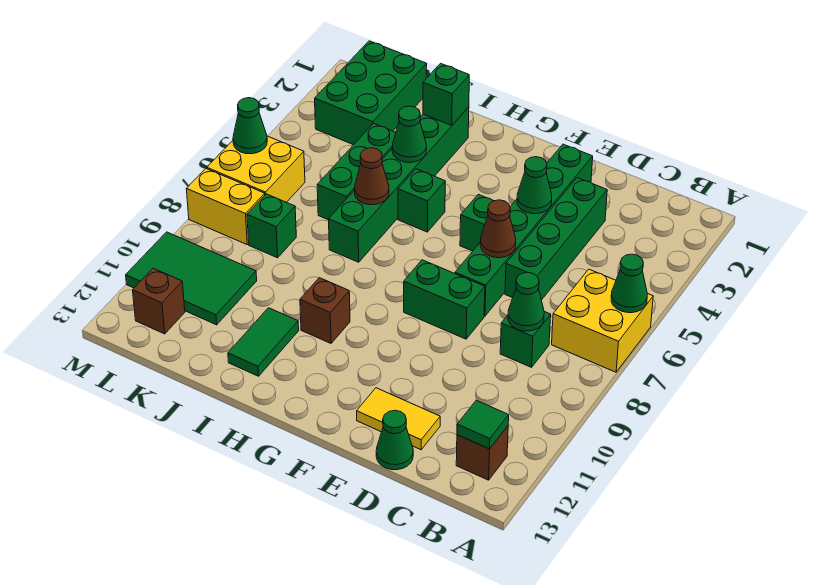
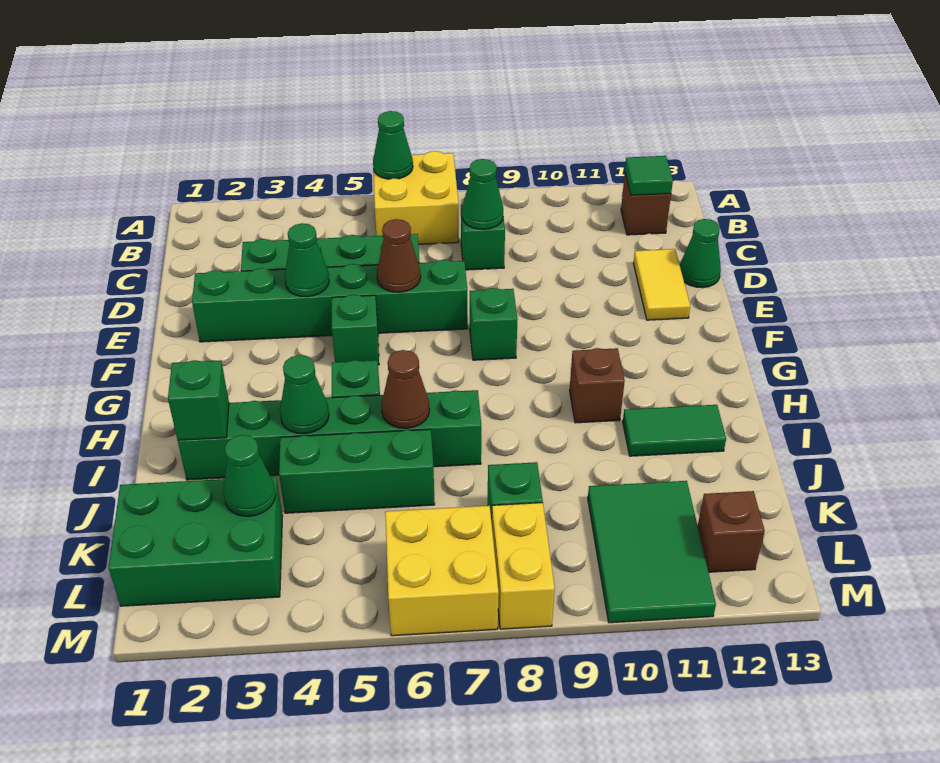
green brick E8:F8 level 1 -> green brick F8 level 1
green cone M6 level 2 -> green cone K3 level 2

